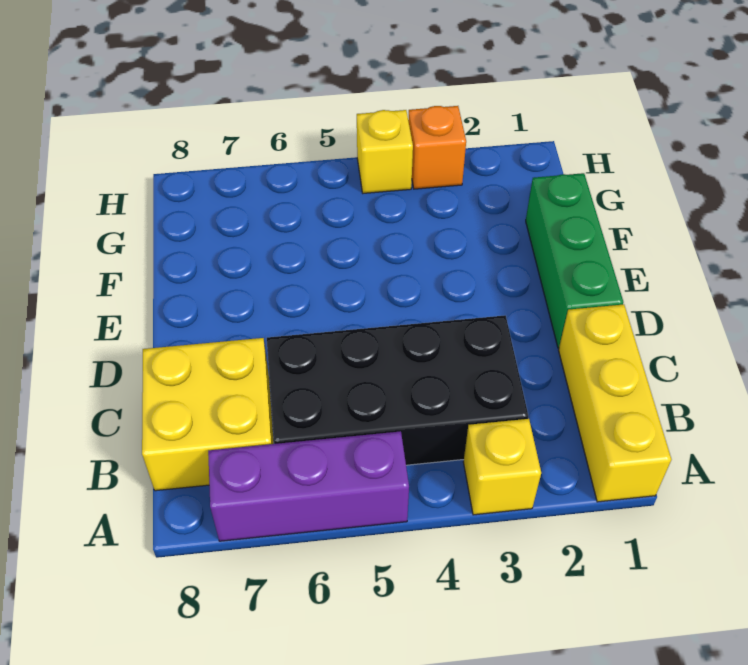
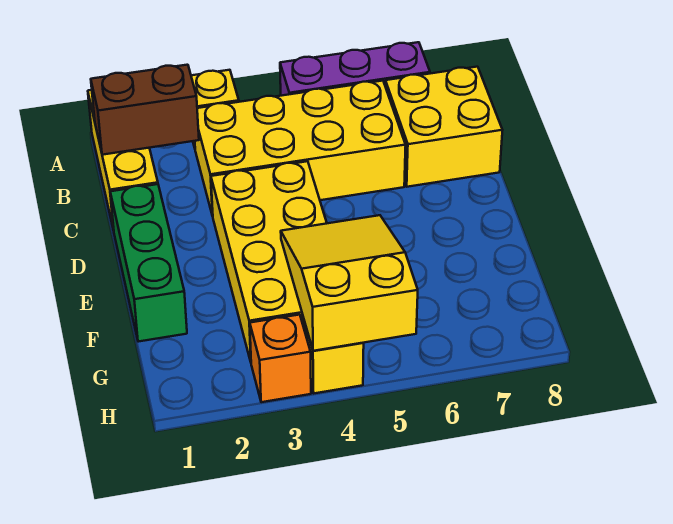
none -> brown brick B1:B2 level 2
black brick B3:C6 level 1 -> yellow brick B3:C6 level 1
none -> yellow brick D3:G4 level 1
none -> yellow slope F4:H5 level 2 top H

